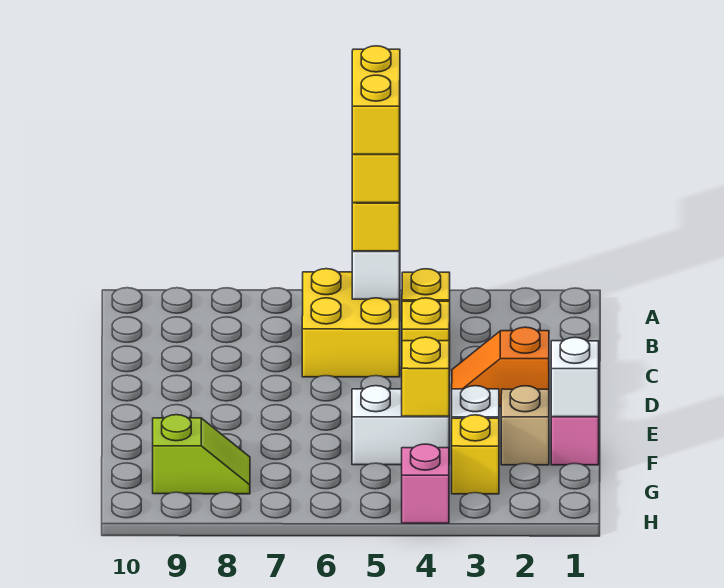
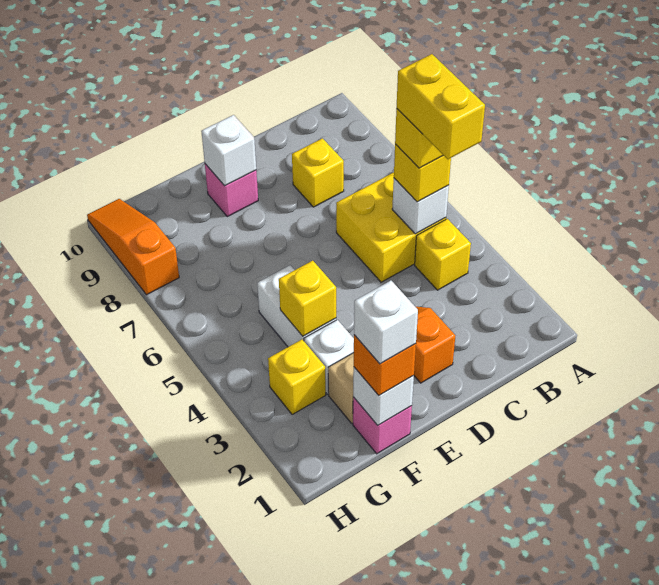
yellow brick A5:B5 level 5 -> yellow brick B4:B5 level 5
yellow brick C4 level 1 -> yellow brick C8 level 1
none -> white brick E9 level 2
none -> orange brick F1 level 3
none -> white brick F1 level 4
lime slope G8:G9 level 1 top 9 -> none
pink brick H4 level 1 -> pink brick E9 level 1
none -> orange slope H8:H10 level 1 top 8

